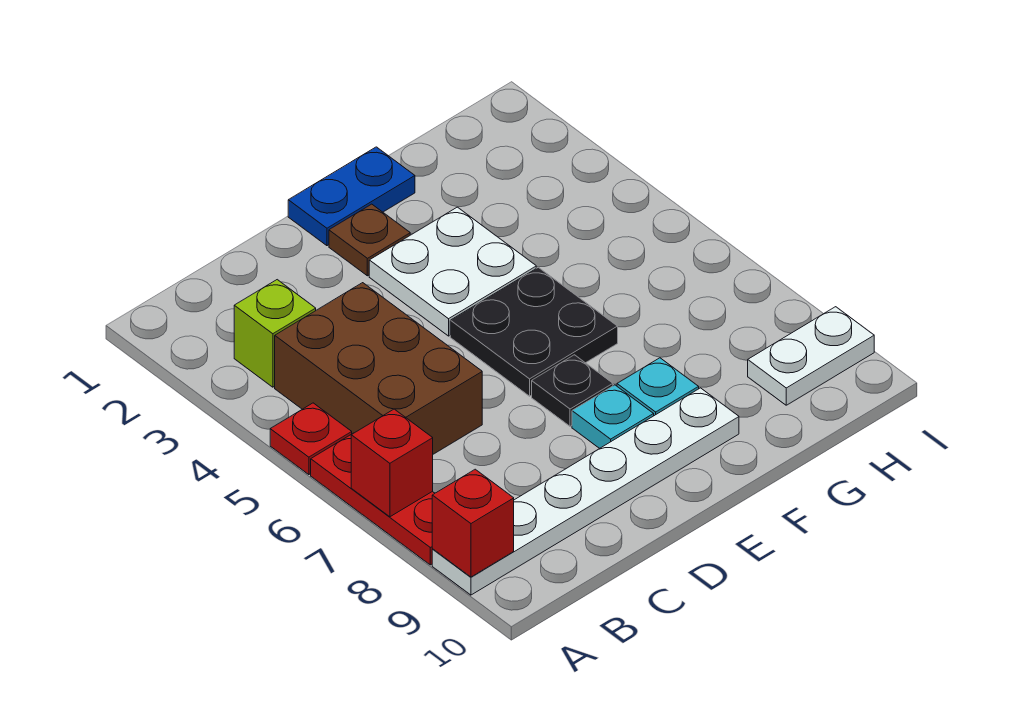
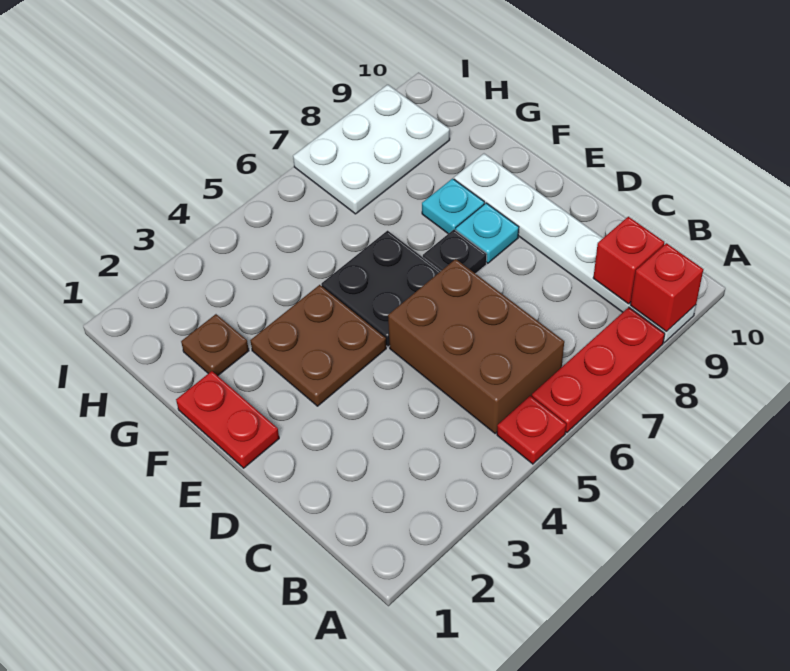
red brick A7 level 2 -> red brick B9 level 2
lime brick B3 level 1 -> none
brown brick B4:C6 level 1 -> brown brick B5:D6 level 1
blue plate E1:F1 level 1 -> red plate E1:F1 level 1
brown plate E2 level 1 -> brown plate G2 level 1
white plate E3:F4 level 1 -> brown plate E3:F4 level 1
white plate H9:I9 level 1 -> white plate H7:I9 level 1

